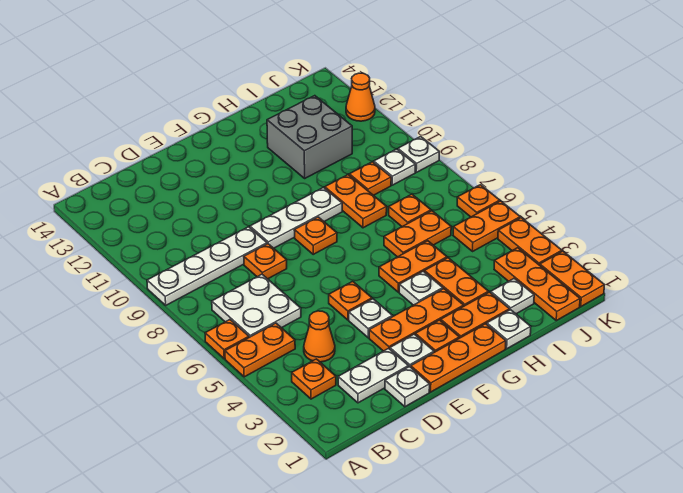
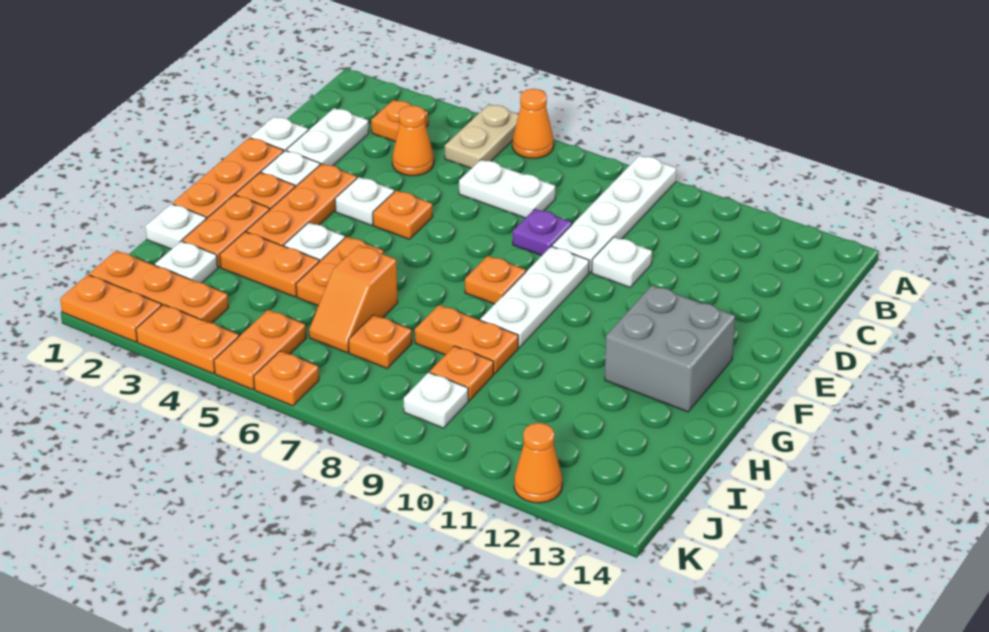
orange plate A5:B5 level 1 -> tan plate A5:B5 level 1
orange plate A6 level 1 -> orange cone A6 level 1
white plate B6:C7 level 1 -> white plate C6:C7 level 1
orange plate D8 level 1 -> purple plate D8 level 1
orange plate H6:I6 level 1 -> orange slope H6:I6 level 1 top H
grey brick H11:I12 level 1 -> grey brick F12:G13 level 1
white plate K9 level 1 -> white plate D10 level 1

